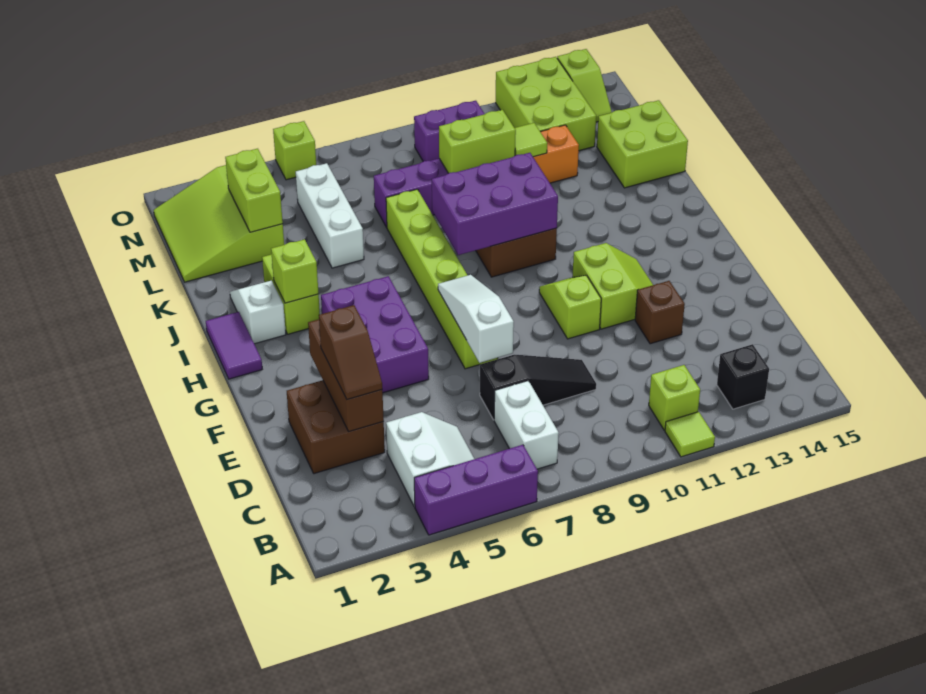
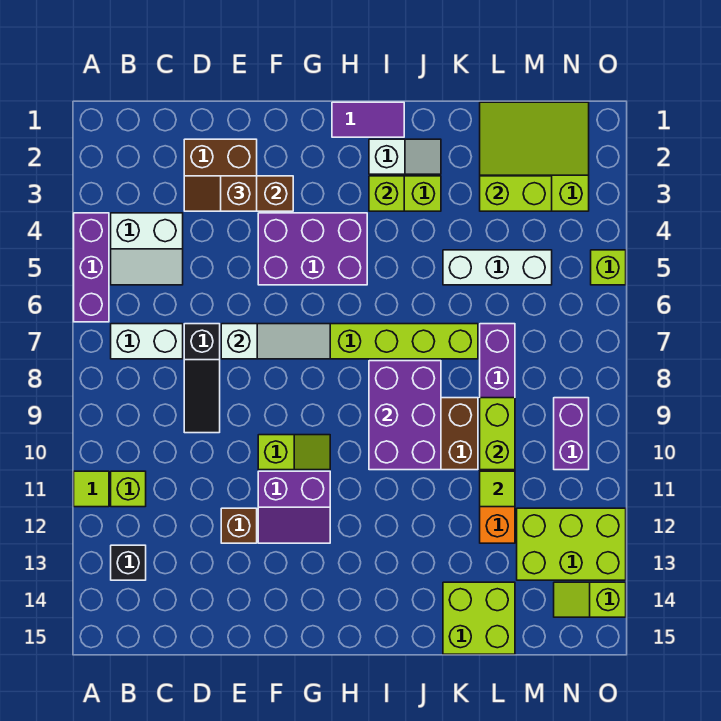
lime slope F11:G12 level 1 top 11 -> purple slope F11:G12 level 1 top 11

